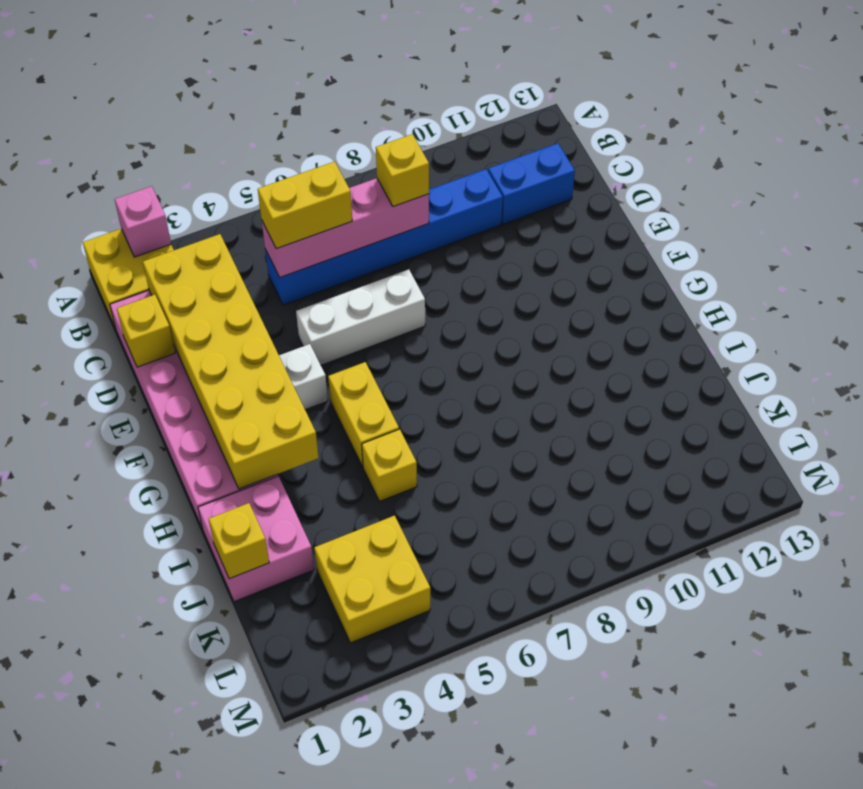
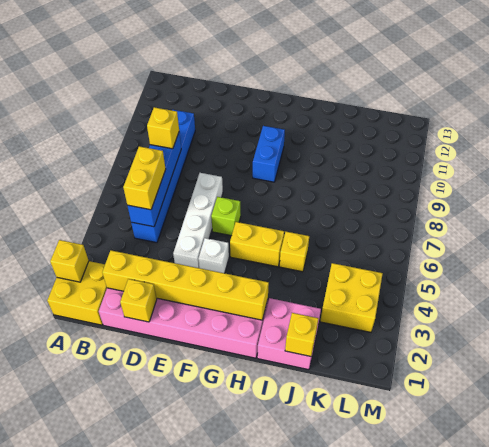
pink brick A2 level 2 -> yellow brick A2 level 2
yellow brick C2:H3 level 2 -> yellow brick C2:H2 level 2
pink brick C5:C8 level 2 -> blue brick C5:C8 level 2
blue brick C11:C12 level 1 -> blue brick G9:G10 level 1
white brick E5:E7 level 1 -> white brick E4:E7 level 1
none -> lime brick F6 level 1

